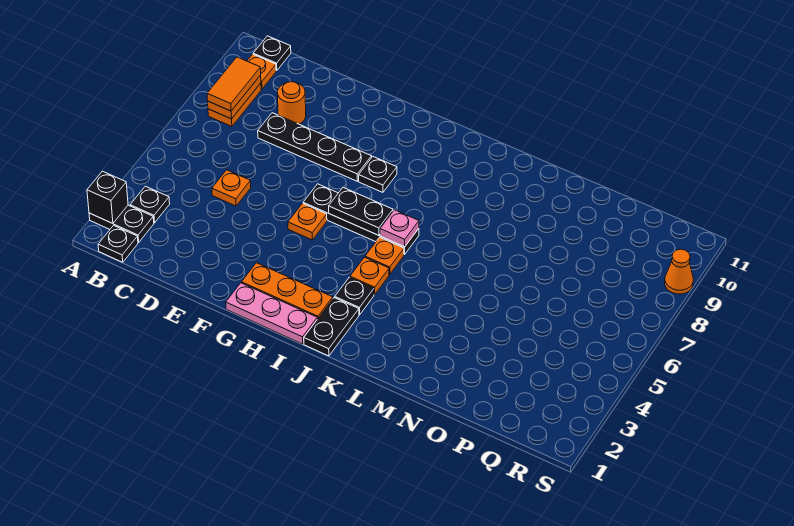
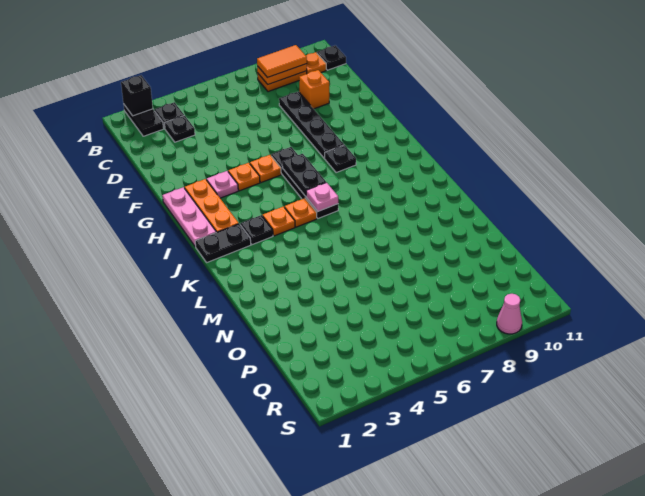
black plate B1 level 1 -> black plate C3 level 1
orange plate D5 level 1 -> orange plate G4 level 1
orange round brick D9 level 1 -> orange brick D9 level 1
none -> pink plate G3 level 1
orange cone S9 level 1 -> pink cone S9 level 1

